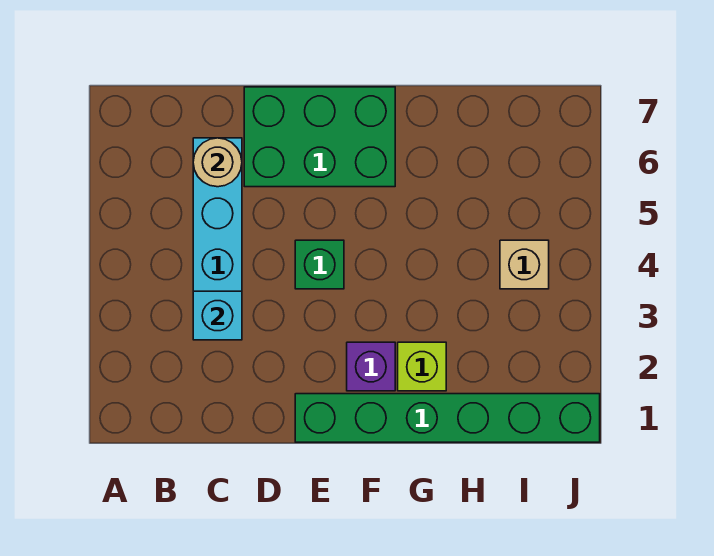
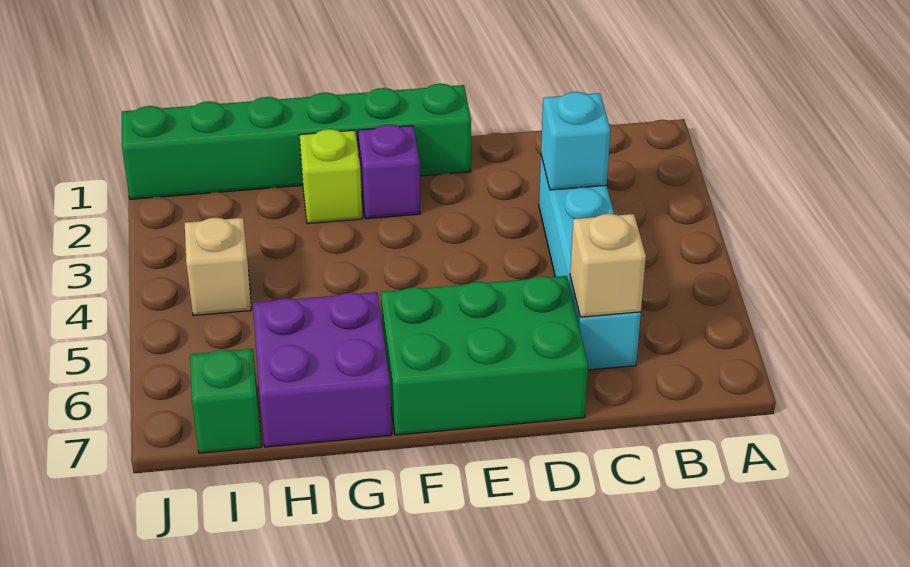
tan round brick C6 level 2 -> tan brick C6 level 2
green brick E4 level 1 -> green brick I7 level 1
none -> purple brick G6:H7 level 1

